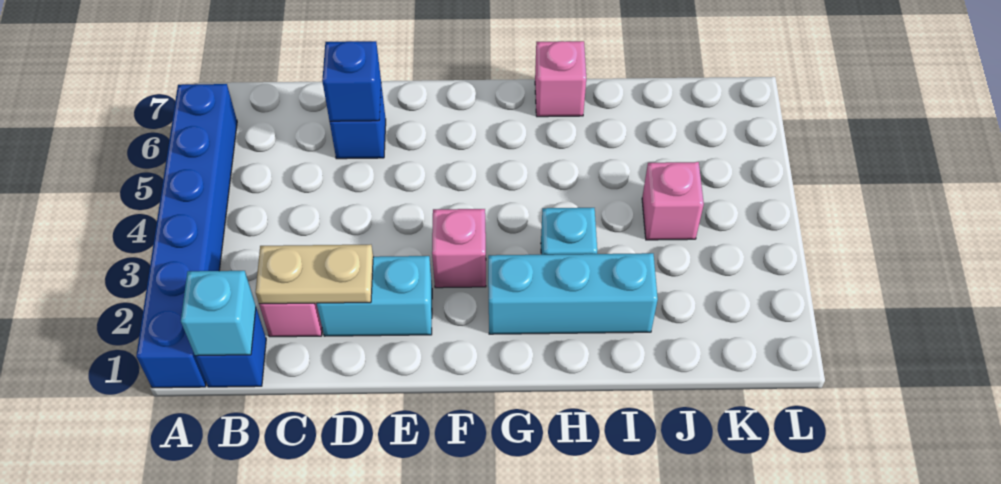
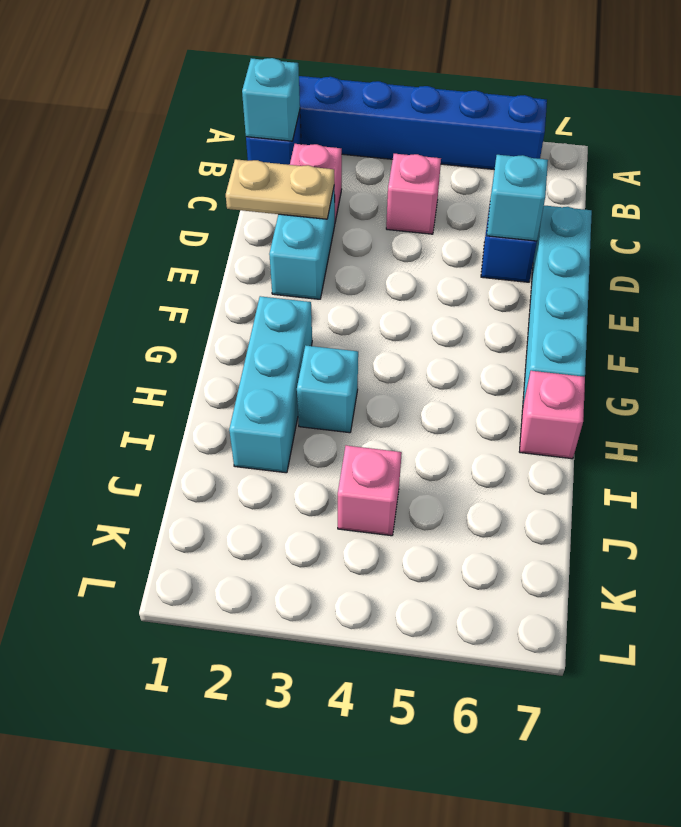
tan plate C2:D2 level 2 -> tan plate D1:D2 level 2
blue brick D6 level 2 -> cyan brick D6 level 2
none -> cyan brick D7:G7 level 1
pink brick F3 level 1 -> pink brick C4 level 1

